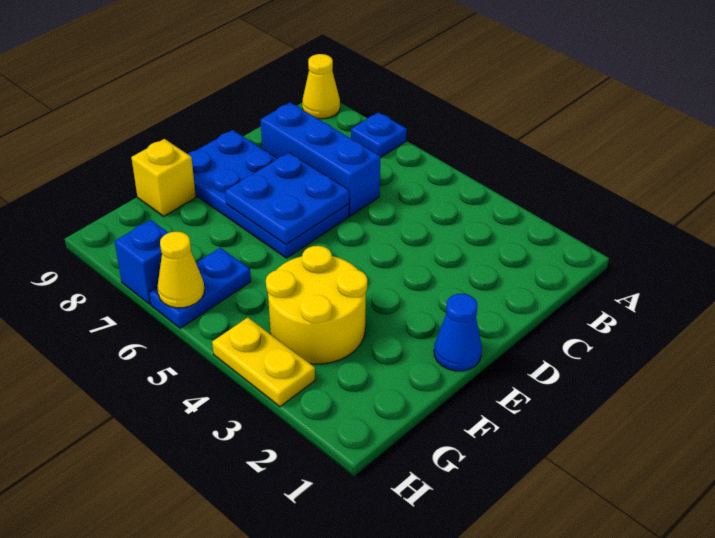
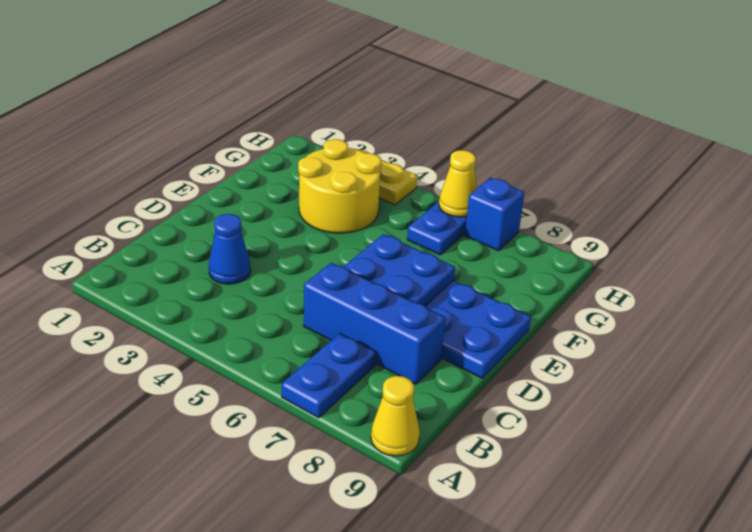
blue plate A7 level 1 -> blue plate A7:B7 level 1
blue cone E1 level 1 -> blue cone C3 level 1
yellow brick F9 level 1 -> none

